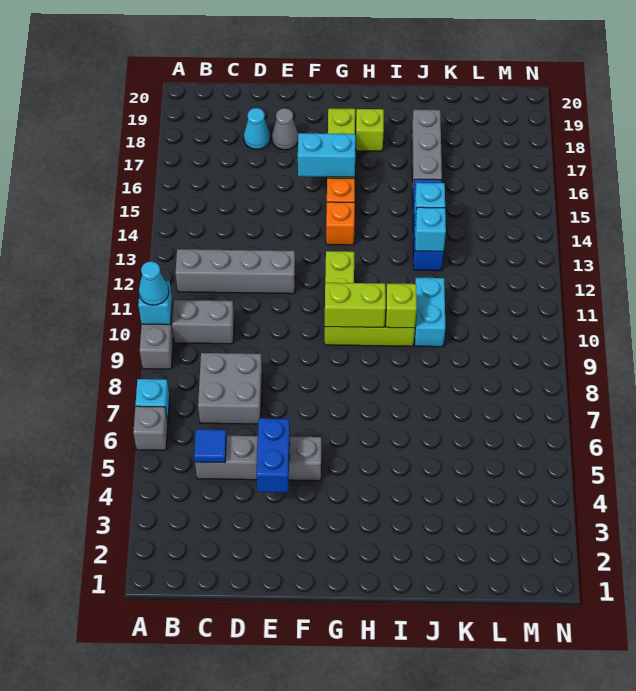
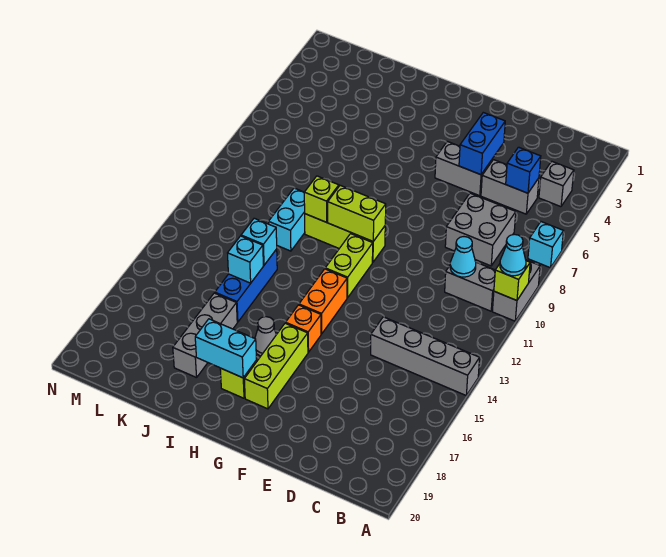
grey brick A6 level 1 -> grey brick B4 level 1
cyan brick A10 level 2 -> lime brick A10 level 2
grey brick B12:E12 level 1 -> grey brick A14:D14 level 1
blue tile C5 level 2 -> blue brick C5 level 2
cyan cone D18 level 1 -> cyan cone C10 level 2
grey cone E18 level 1 -> grey cone H16 level 1
cyan brick F16:G16 level 2 -> cyan brick H18:I18 level 2
orange brick G14 level 1 -> orange brick G13:G14 level 1

